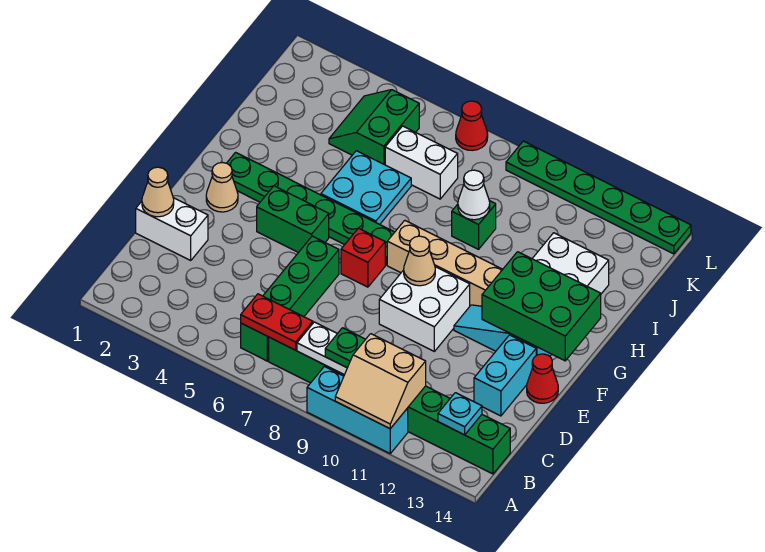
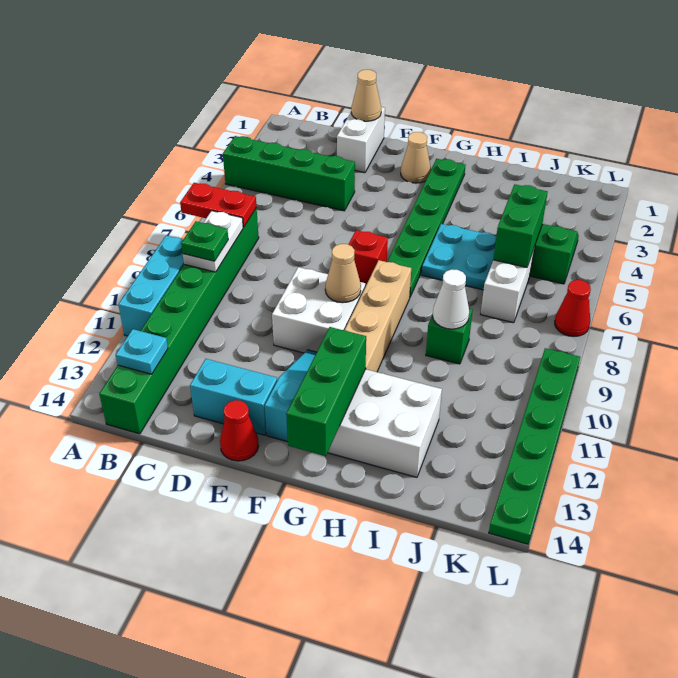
tan slope A10:B11 level 2 top B -> none
green brick B6:E6 level 1 -> green brick A4:D4 level 1
red plate B6:B7 level 2 -> red plate A7:B7 level 2
green brick F4:F5 level 1 -> green brick J5:J6 level 2
green brick F12:G14 level 2 -> green brick G12:G14 level 2

